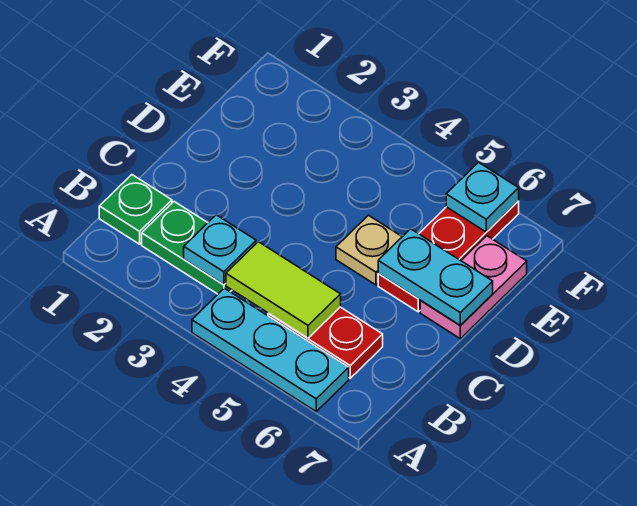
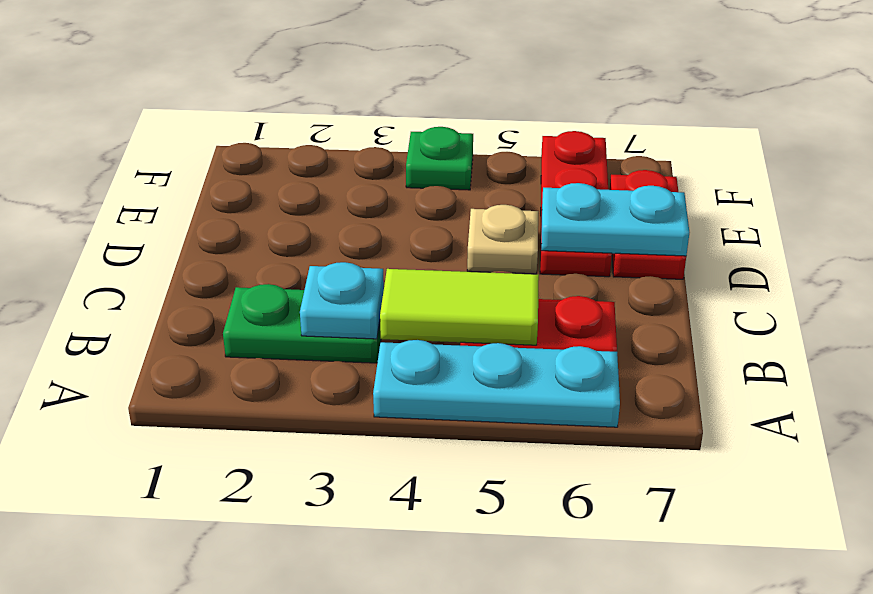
green plate B1 level 1 -> green plate F4 level 1
pink plate D7:E7 level 1 -> red plate D7:E7 level 1
cyan plate F6 level 2 -> none

